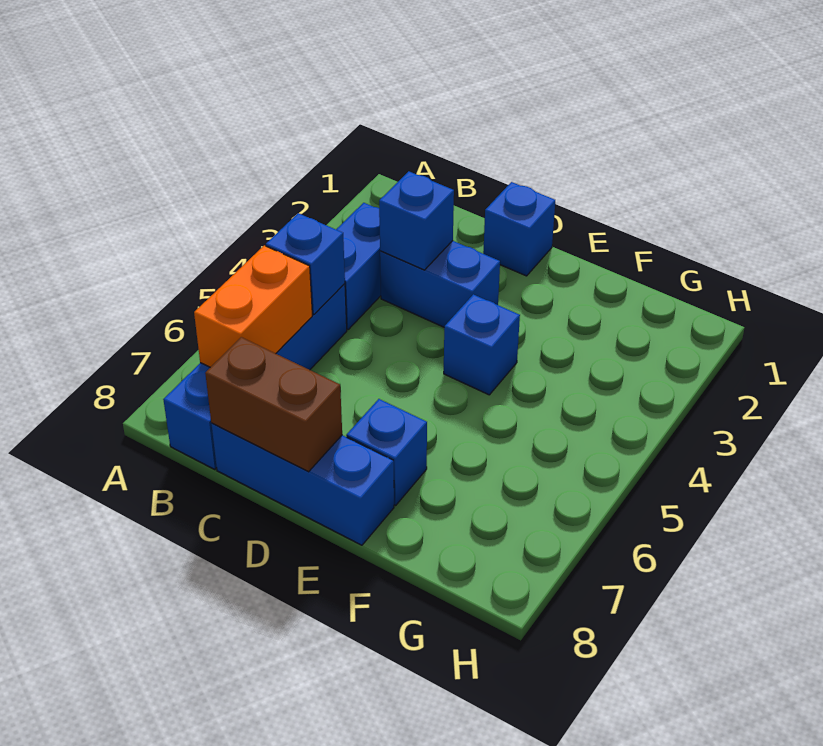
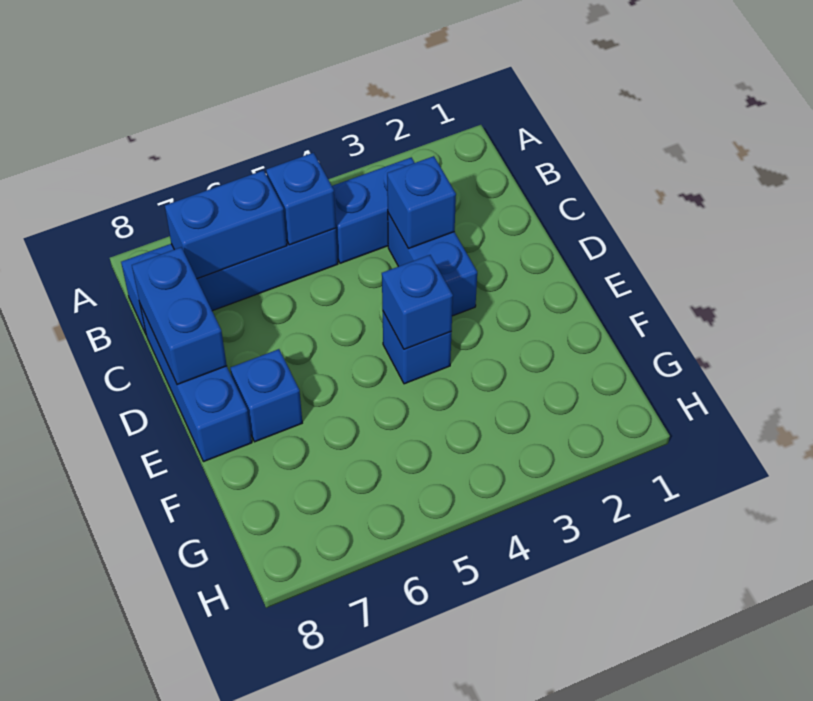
orange brick B6:B7 level 2 -> blue brick B6:B7 level 2
brown brick C8:D8 level 2 -> blue brick C8:D8 level 2
blue brick D1 level 1 -> blue brick E4 level 2

